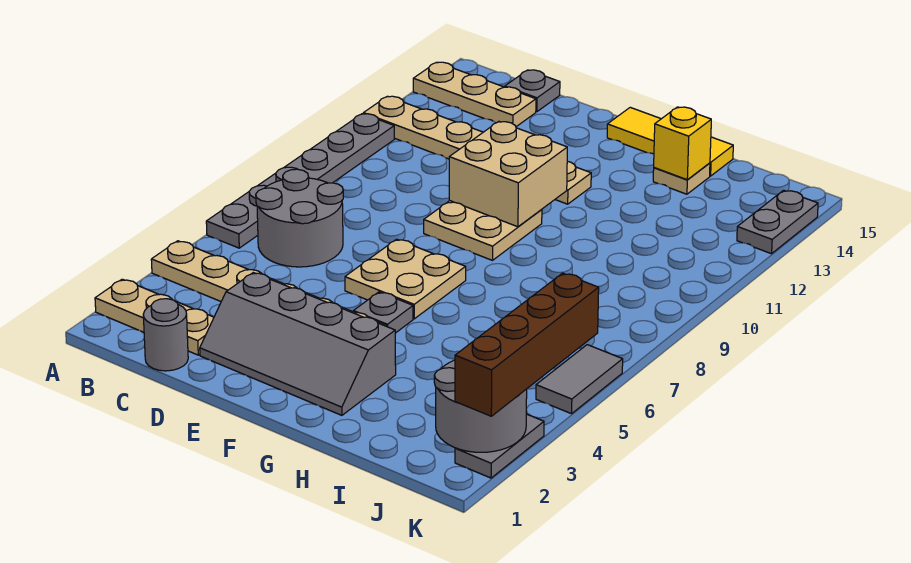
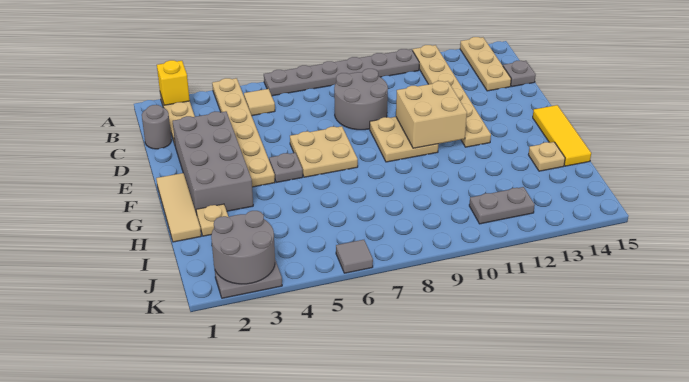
none -> tan tile B5 level 1
grey round brick B6:C7 level 1 -> grey round brick C8:D9 level 1
grey slope D2:G3 level 1 top 3 -> grey brick D2:G3 level 1
none -> tan tile F1:H1 level 1
none -> tan plate H2 level 1
yellow brick H14 level 2 -> yellow brick A2 level 2
brown brick K2:K5 level 3 -> none
grey tile K5:K6 level 1 -> grey tile K6 level 1
grey plate K13:K14 level 1 -> grey plate J11:J12 level 1

